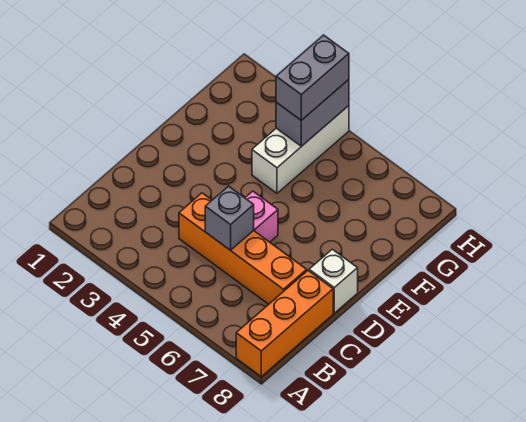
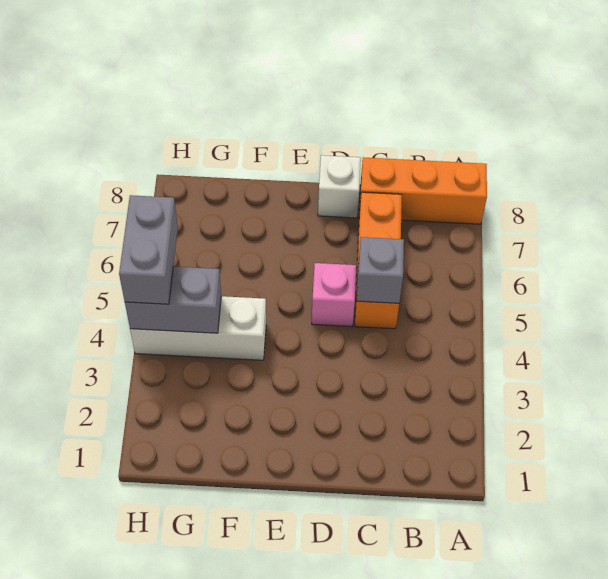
orange brick C4:C7 level 1 -> orange brick C5:C7 level 1
grey brick G4:H4 level 3 -> grey brick H4:H5 level 3

